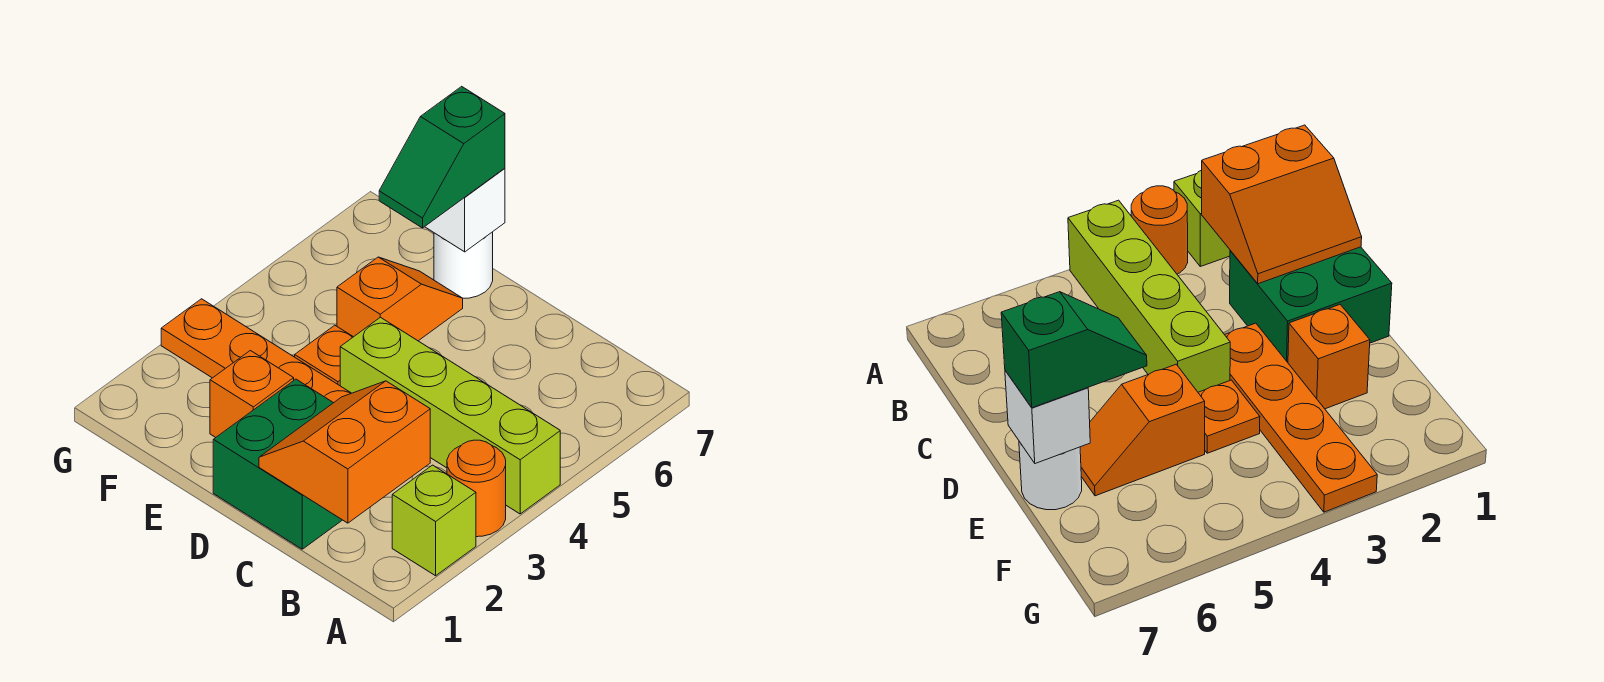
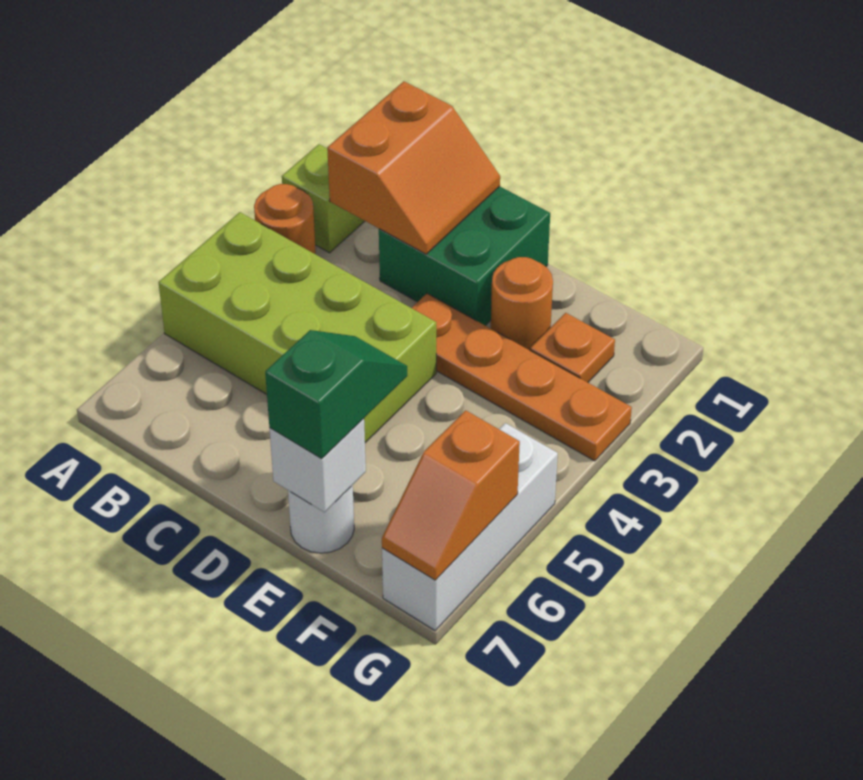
lime brick A4:D4 level 1 -> lime brick A4:D5 level 1
orange brick E2 level 1 -> orange round brick E2 level 1
orange plate E4 level 1 -> orange plate F2 level 1
orange slope E5:E6 level 1 top 5 -> orange slope G6:G7 level 2 top 6
none -> white brick G5:G7 level 1

